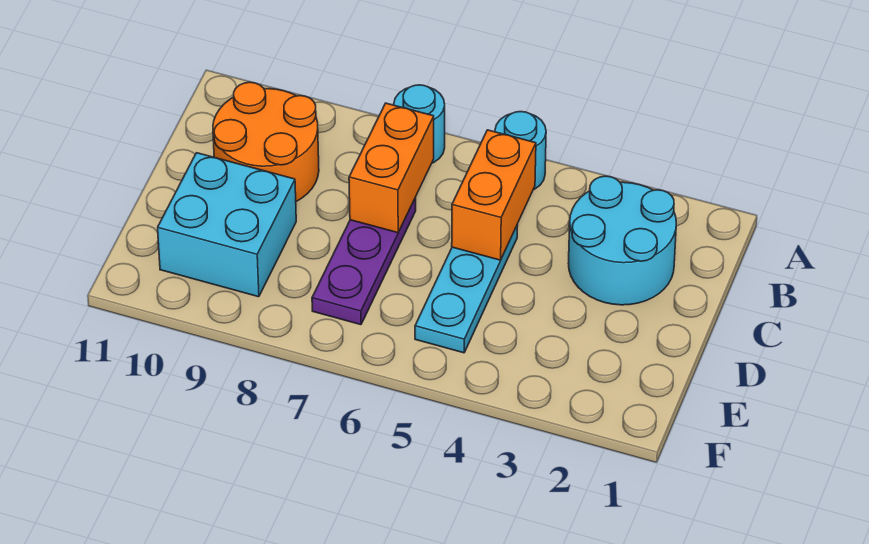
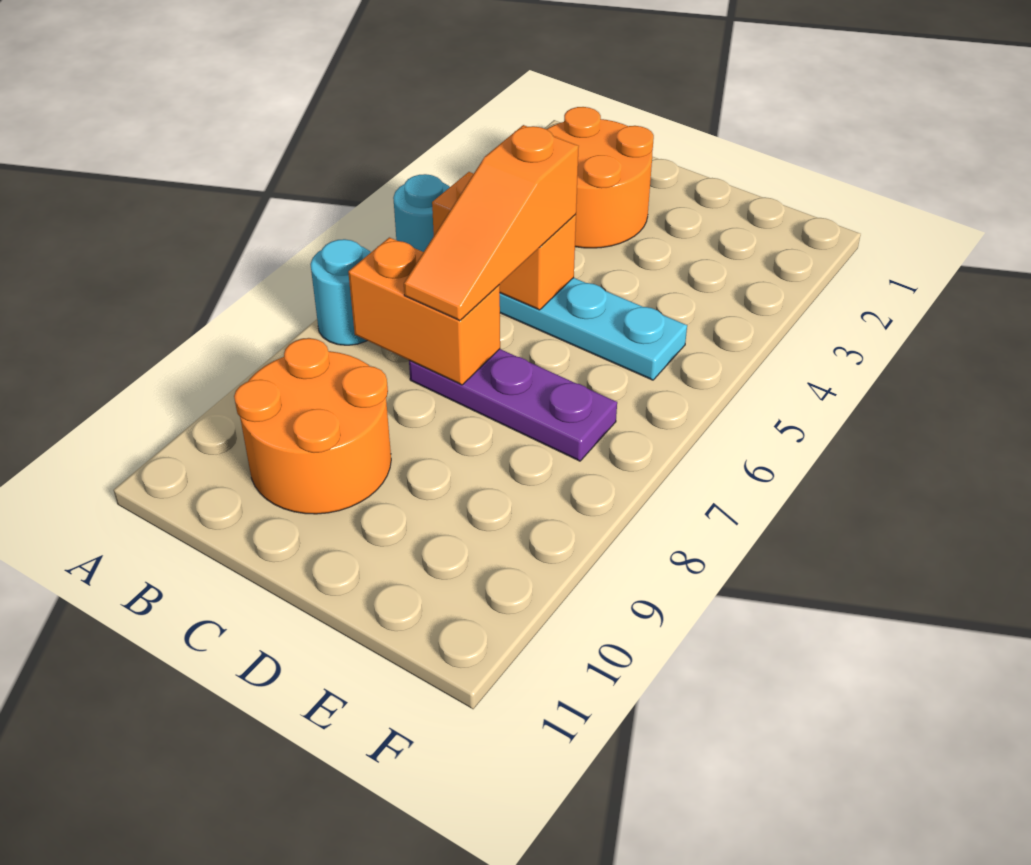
cyan round brick B2:C3 level 1 -> orange round brick B2:C3 level 1
none -> orange slope C5:C7 level 3 top 5
cyan brick D9:E10 level 1 -> none

